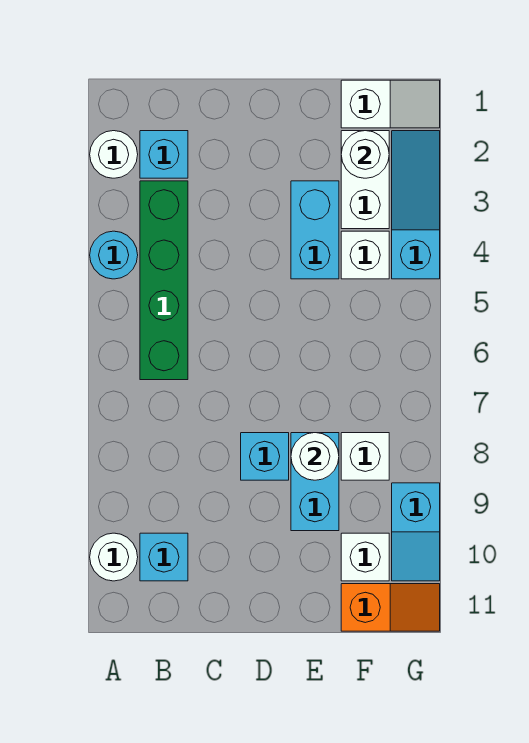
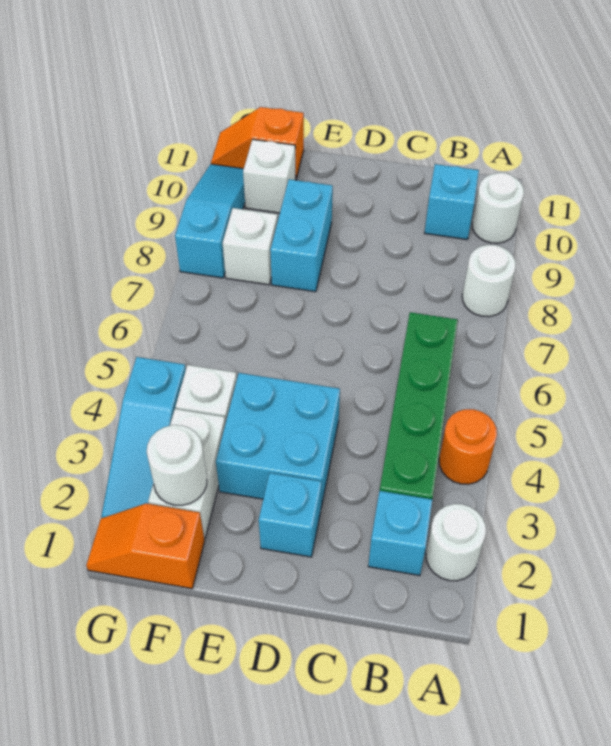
cyan round brick A4 level 1 -> orange round brick A4 level 1
cyan brick D8 level 1 -> cyan brick D2 level 1
cyan brick E3:E4 level 1 -> cyan brick D3:E4 level 1
white round brick E8 level 2 -> white round brick A8 level 1
white slope F1:G1 level 1 top F -> orange slope F1:G1 level 1 top F
cyan slope G9:G10 level 1 top 9 -> cyan slope G8:G10 level 1 top 8

